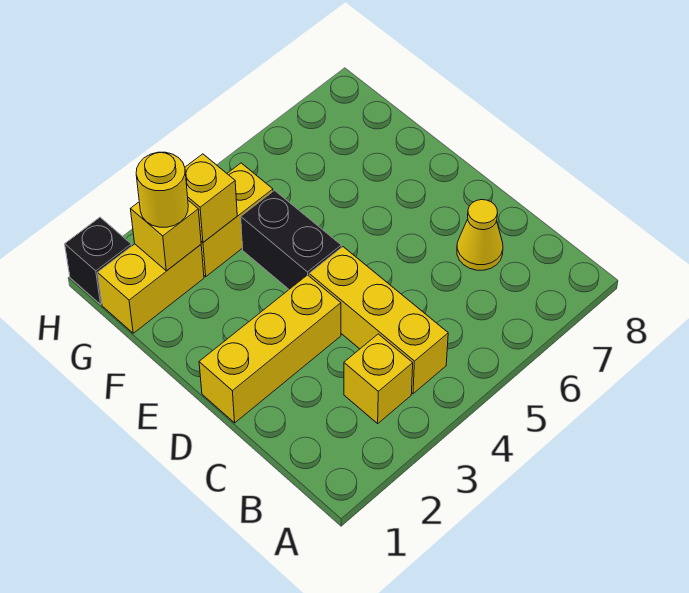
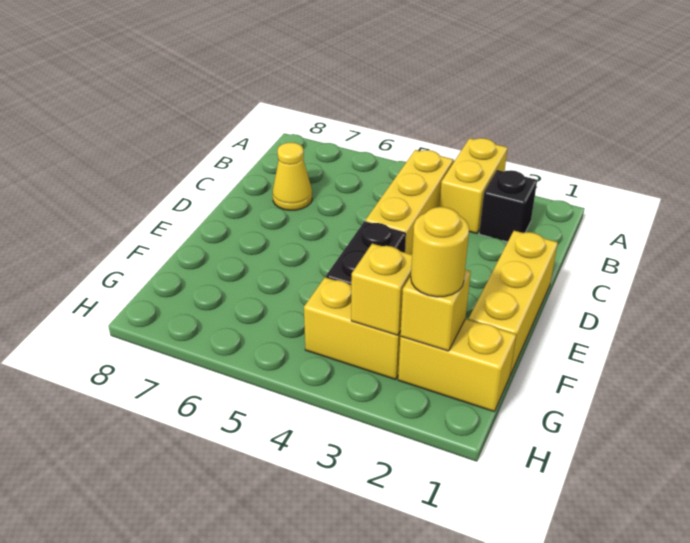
yellow brick B3 level 1 -> yellow brick A3:B3 level 1
yellow brick D1:D3 level 1 -> yellow brick D1:F1 level 1
black brick H1 level 1 -> black brick B2 level 1

